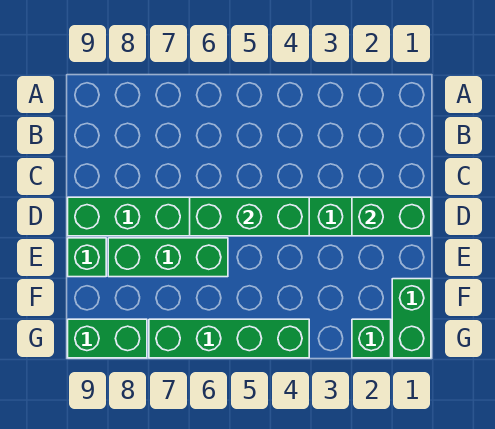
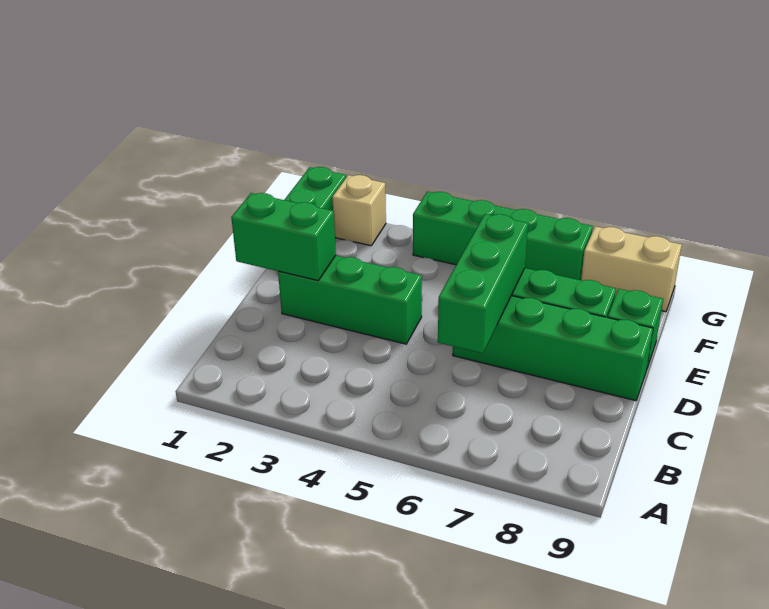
green brick D4:D6 level 2 -> green brick C6:E6 level 2
green brick G2 level 1 -> tan brick G2 level 1
green brick G8:G9 level 1 -> tan brick G8:G9 level 1

